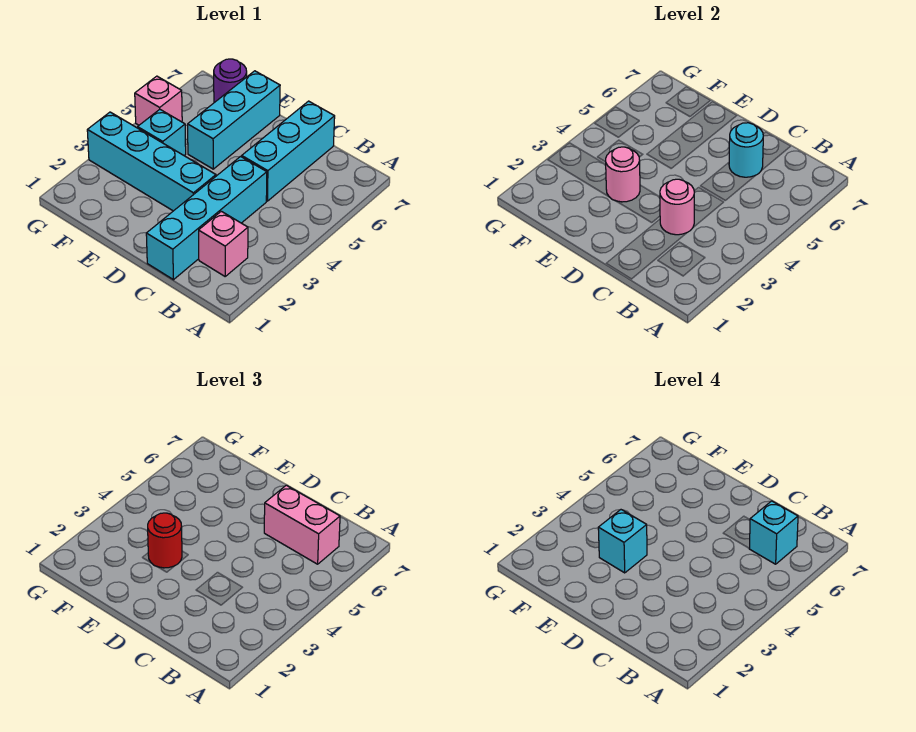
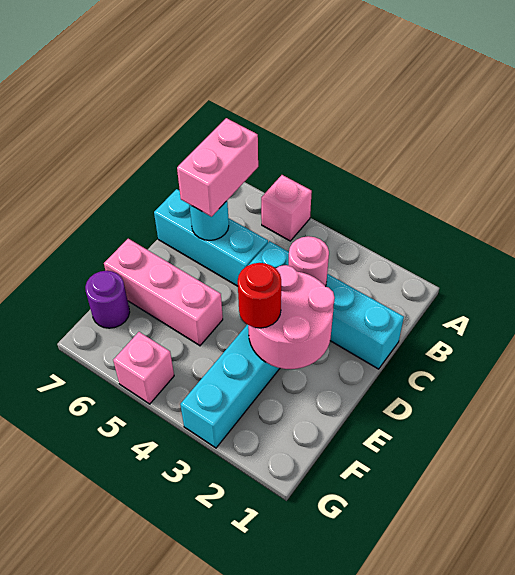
pink brick B2 level 1 -> pink brick A5 level 1
cyan brick B6 level 4 -> none
pink round brick E3 level 2 -> pink round brick D2:E3 level 2
cyan brick E3 level 4 -> none
cyan brick E5:E7 level 1 -> pink brick E5:E7 level 1
cyan brick F4 level 1 -> none

